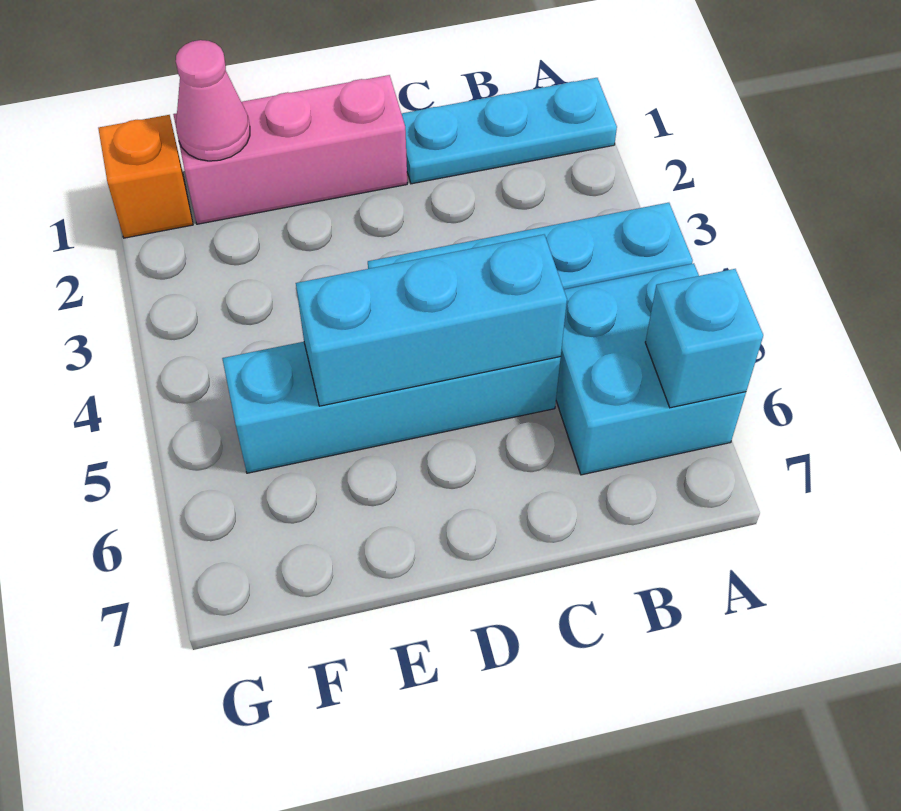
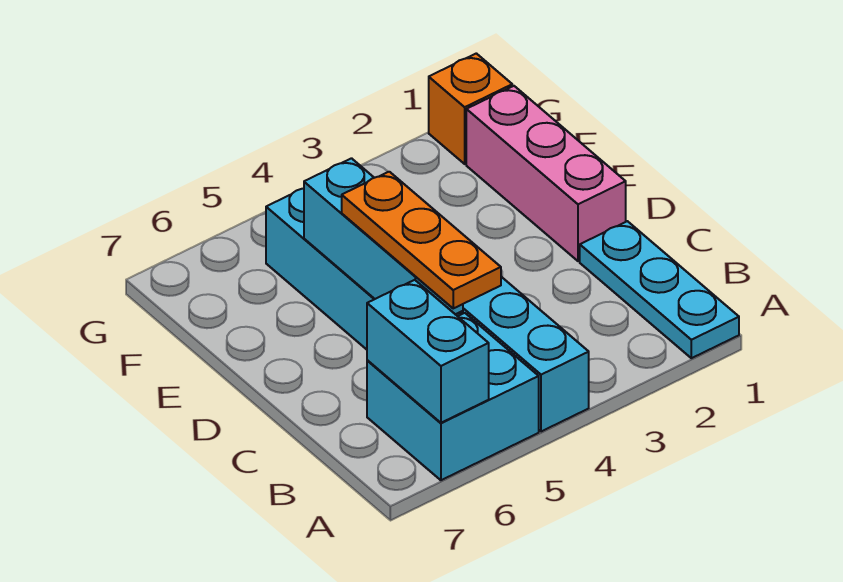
cyan brick A6 level 2 -> cyan brick A6:B6 level 2
none -> orange plate B5:D5 level 3
pink cone F1 level 2 -> none

